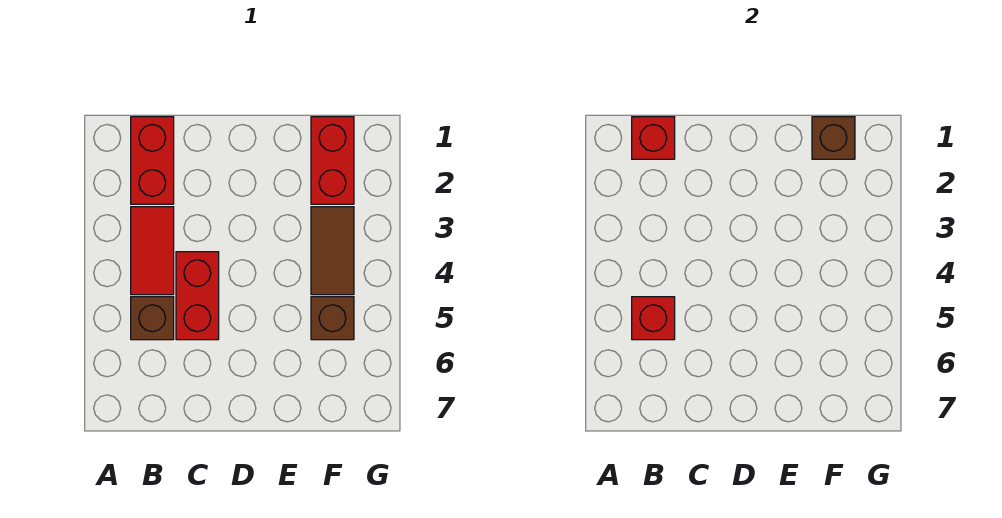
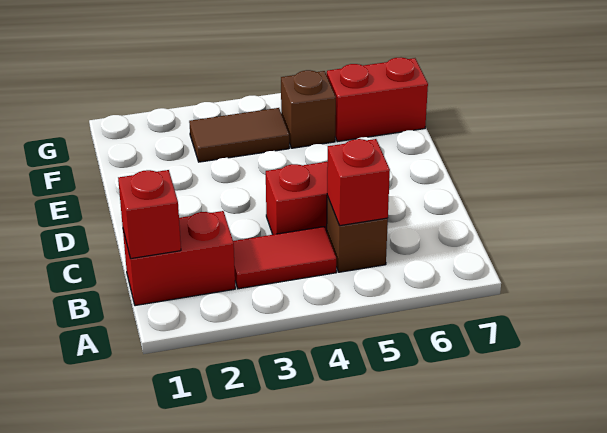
red brick F1:F2 level 1 -> red brick F6:F7 level 1
brown brick F1 level 2 -> none

